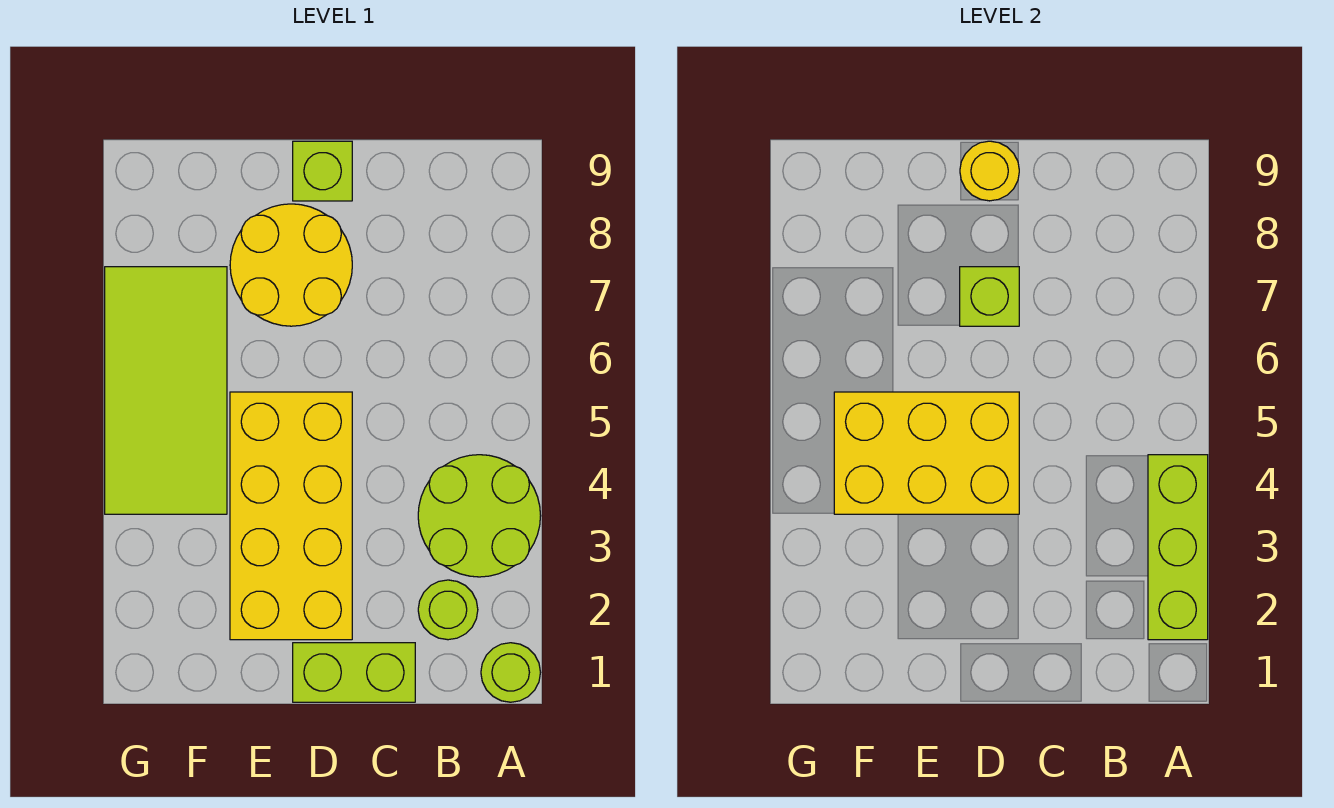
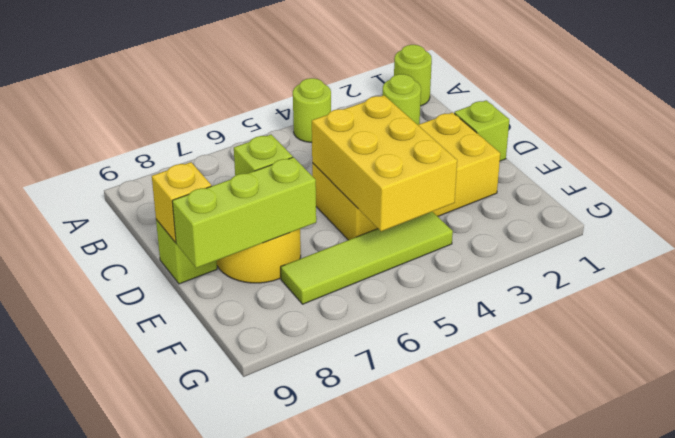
lime brick A2:A4 level 2 -> lime brick E7:E9 level 2
lime round brick A3:B4 level 1 -> lime round brick A4 level 1
lime brick C1:D1 level 1 -> lime brick D1 level 1
yellow round brick D9 level 2 -> yellow brick D9 level 2
lime tile F4:G7 level 1 -> lime tile F4:F7 level 1

